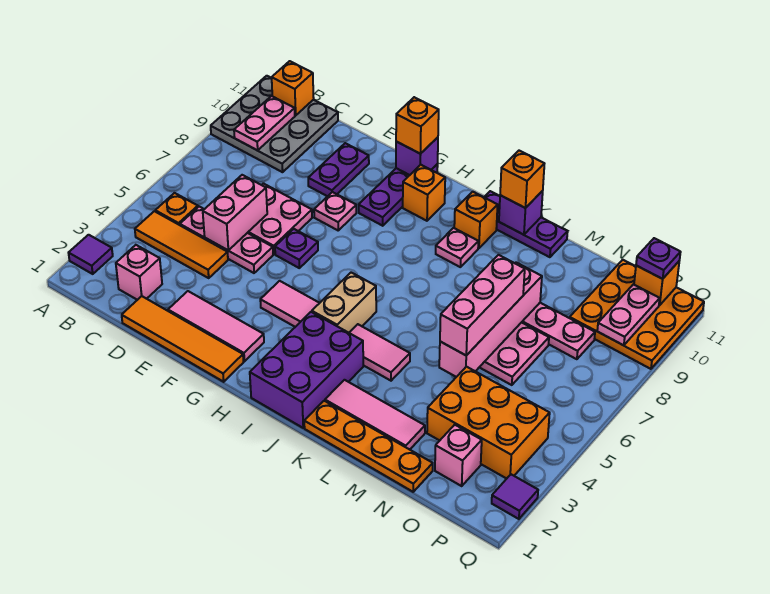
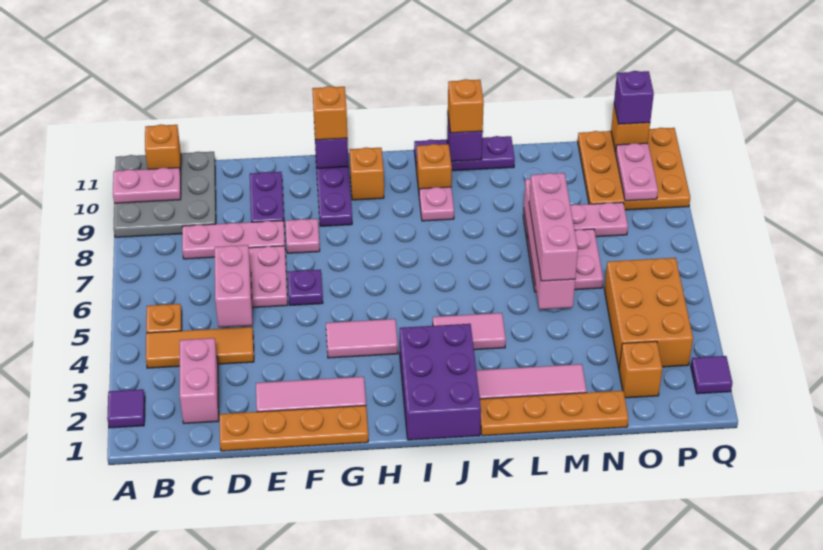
pink plate B9:B10 level 2 -> pink plate A10:B10 level 2
pink brick C2 level 1 -> pink brick C2:C3 level 1
pink plate C5:E5 level 1 -> pink plate C8:E8 level 1
orange tile D1:G1 level 1 -> orange plate D1:G1 level 1
tan brick I4:I5 level 1 -> none
orange brick N3:P4 level 1 -> orange brick O3:P5 level 1
pink brick O2 level 1 -> orange brick O2 level 1
purple plate P11 level 3 -> purple brick P11 level 3

